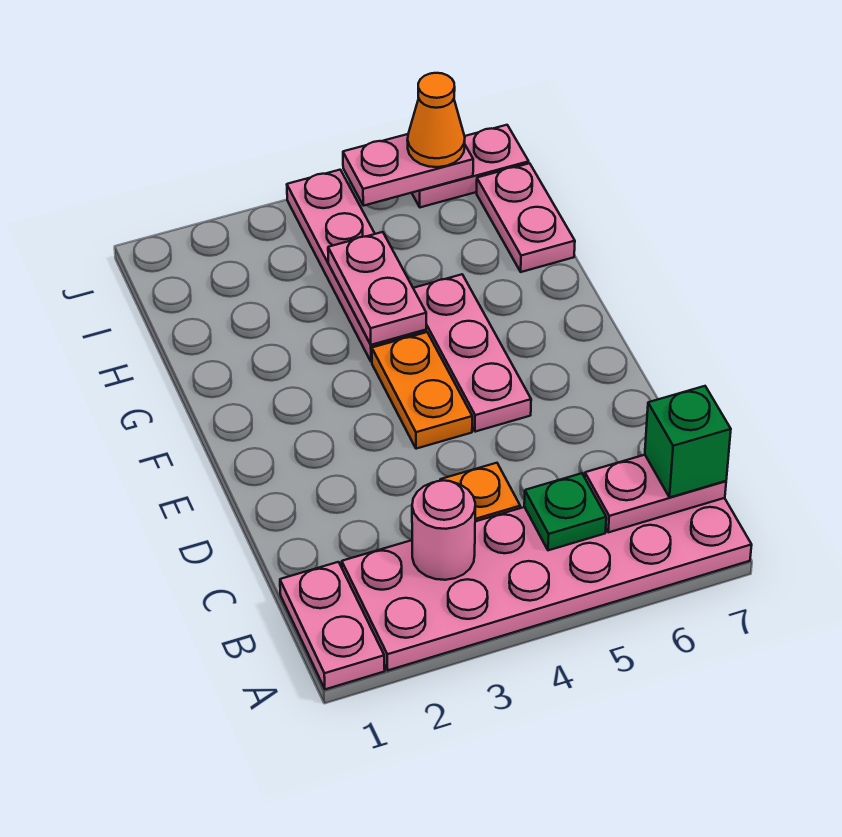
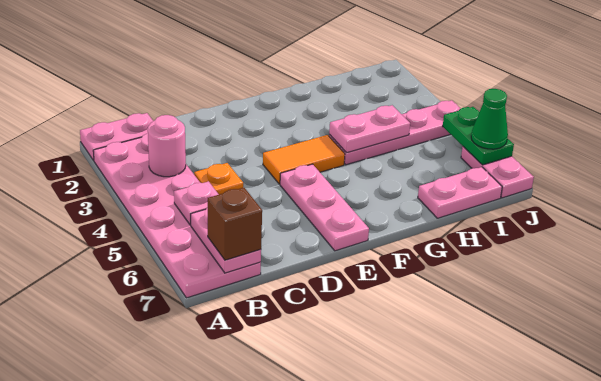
green plate B5 level 2 -> pink plate B5 level 2
green brick B7 level 3 -> brown brick B7 level 3
orange plate E4:F4 level 1 -> orange tile E4:F4 level 1
pink plate E5:G5 level 1 -> pink plate E5:E7 level 1
pink plate J5:J6 level 2 -> green plate J5:J6 level 2
orange cone J6 level 3 -> green cone J6 level 3

